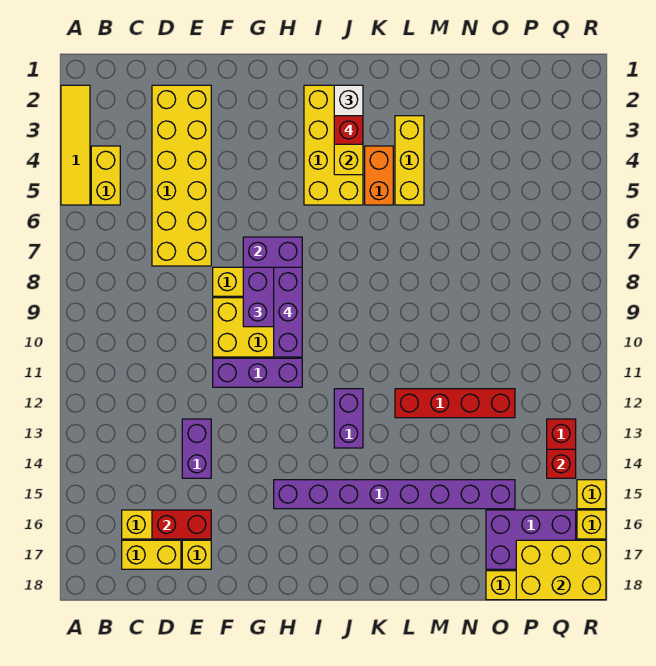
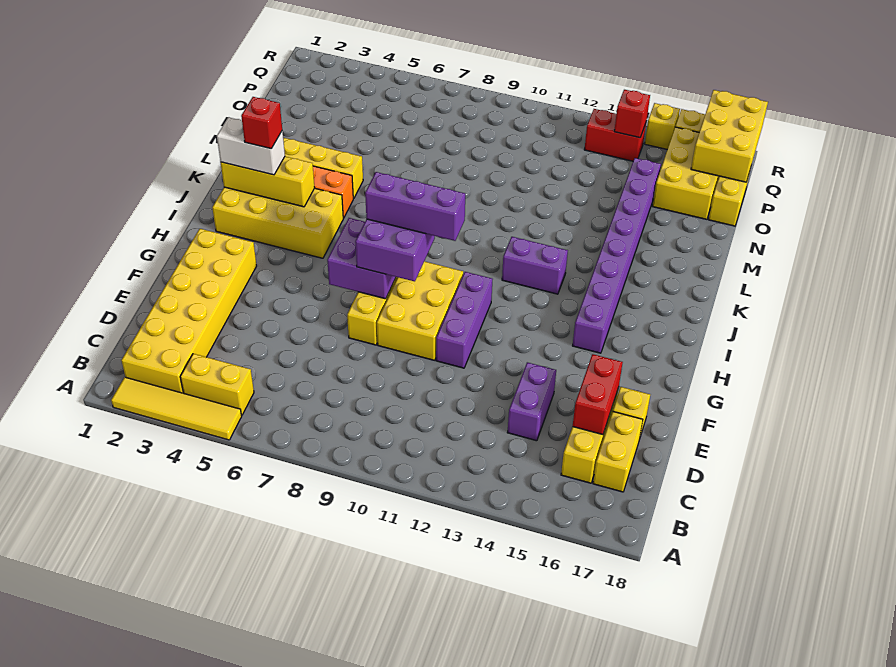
yellow brick D2:E7 level 1 -> yellow brick B2:G3 level 1
purple brick E13:E14 level 1 -> purple brick D14:E14 level 1
red brick L12:O12 level 1 -> none
purple brick O16:Q17 level 1 -> yellow brick O16:Q17 level 1

